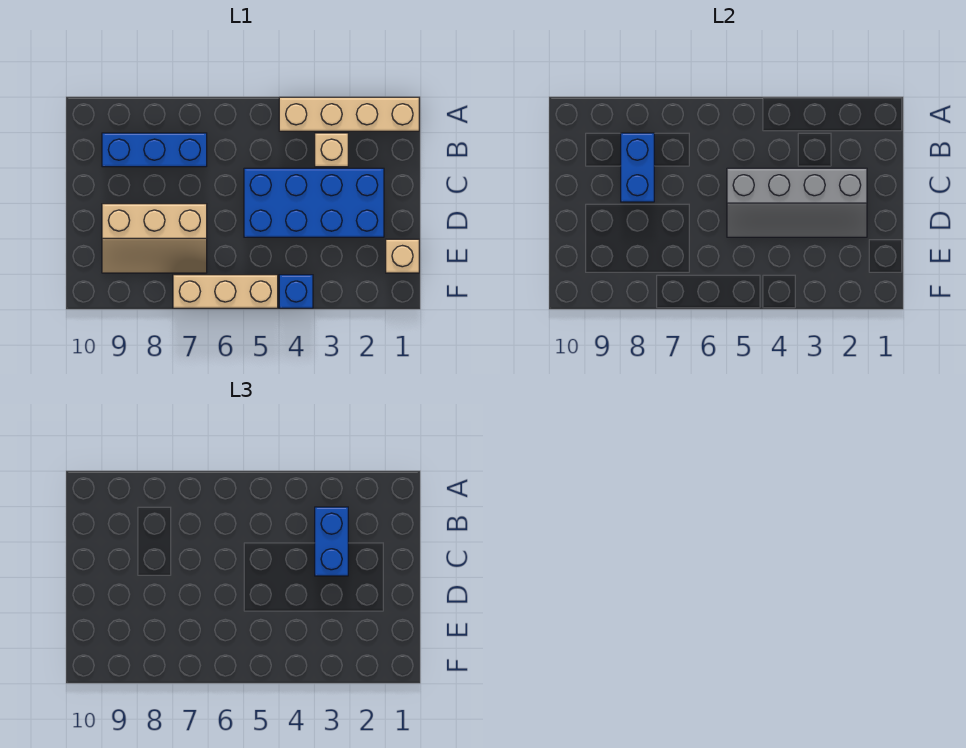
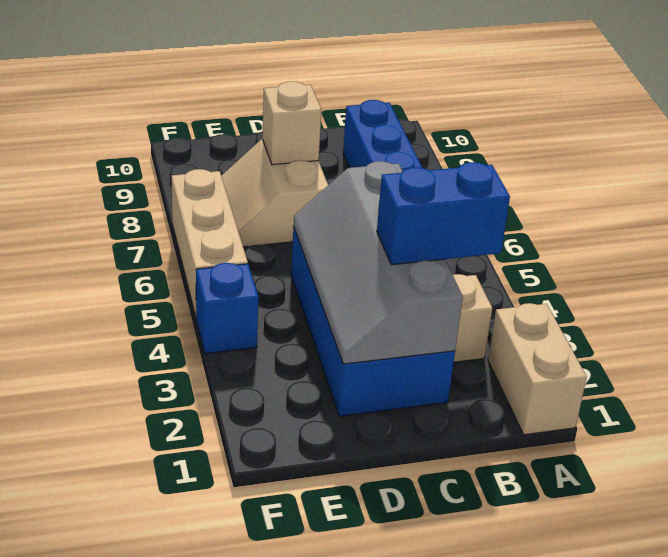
tan brick A1:A4 level 1 -> tan brick A1:A2 level 1
blue brick B8:C8 level 2 -> none
tan slope D7:E9 level 1 top D -> tan slope D7:E8 level 1 top D
tan brick E1 level 1 -> tan brick D8 level 2

